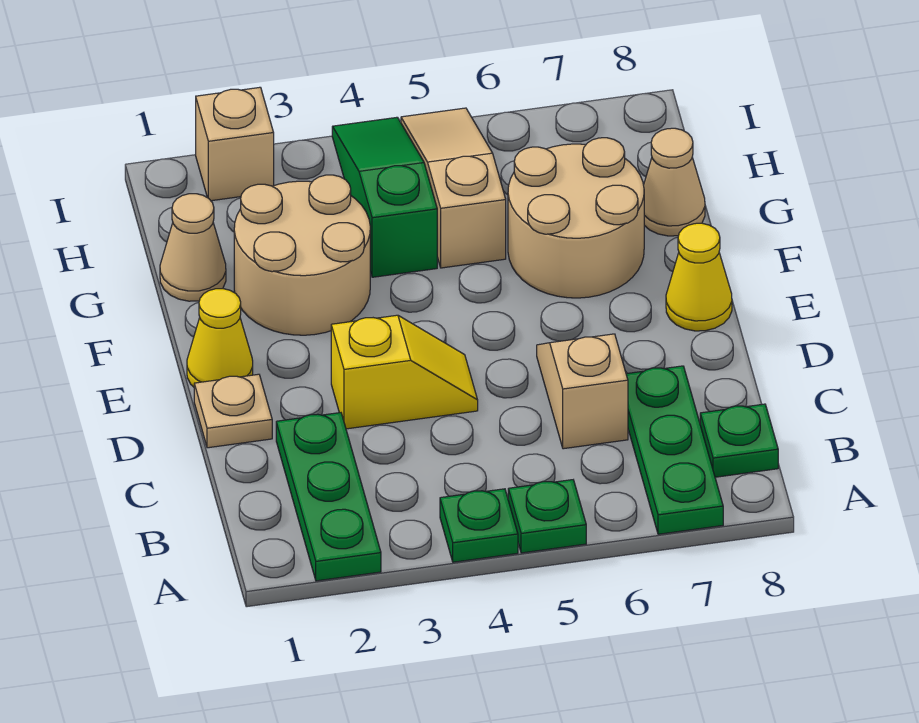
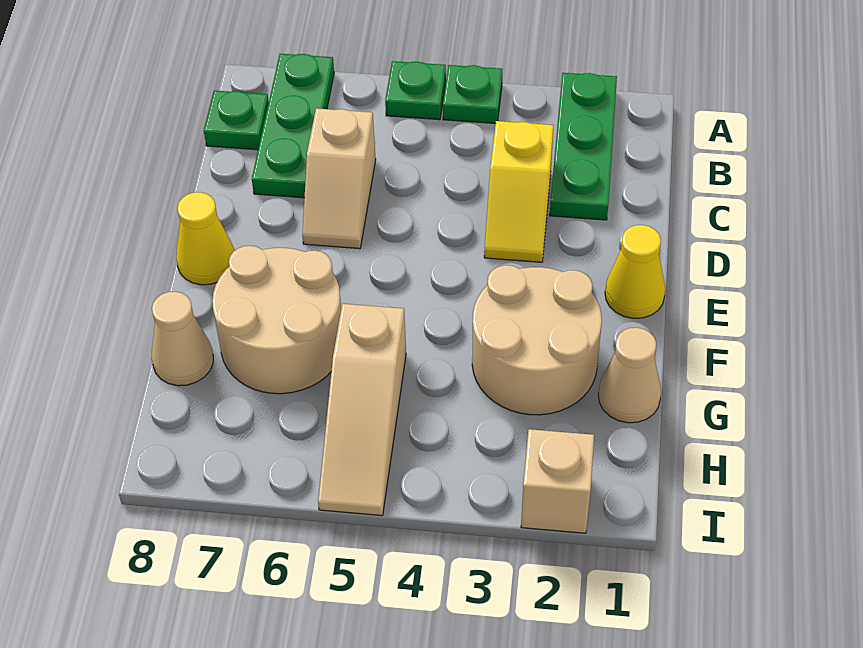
tan plate D1 level 1 -> none
yellow slope D3:D4 level 1 top 3 -> yellow slope C3:D3 level 1 top C
green slope G4:I4 level 1 top G -> none

